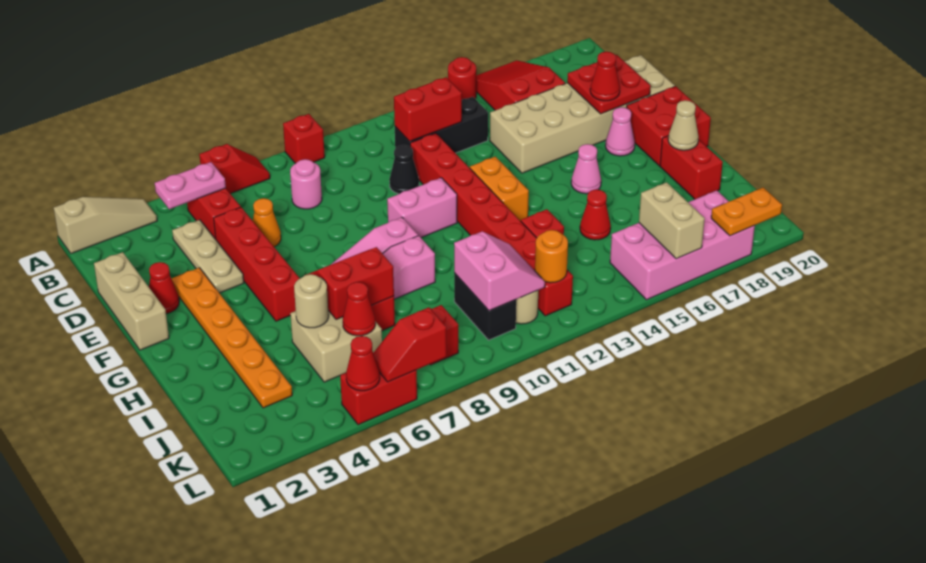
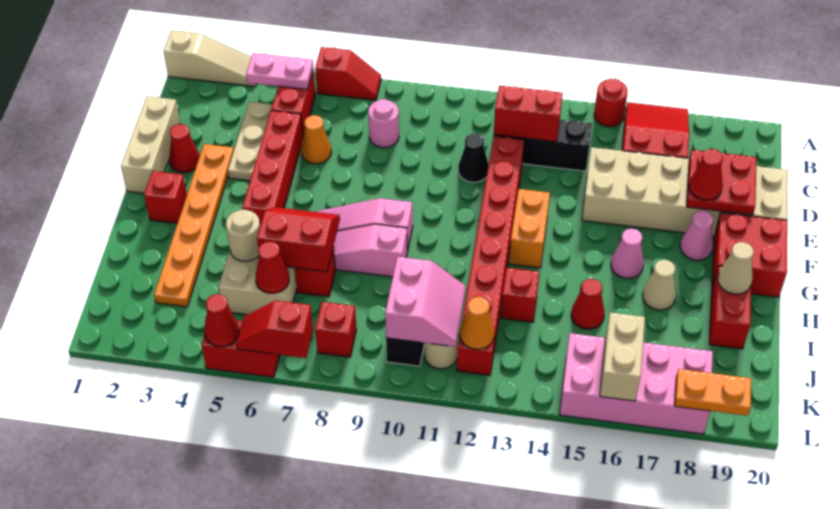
red brick A9 level 1 -> red brick G2 level 1
pink brick F10:F11 level 1 -> none
none -> tan cone H17 level 1
orange round brick K12 level 2 -> orange cone K12 level 2

